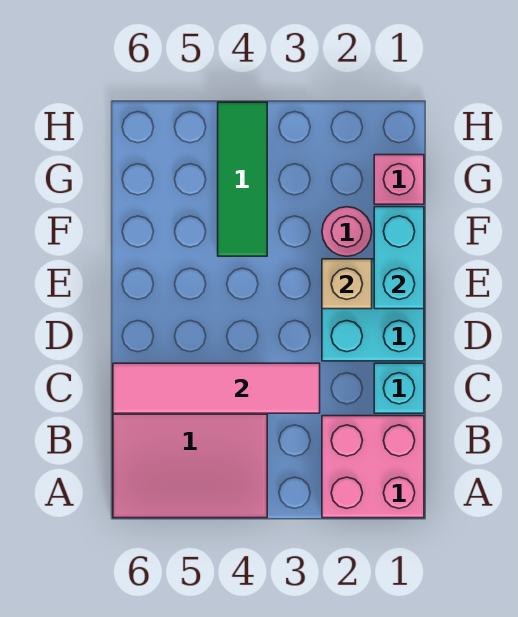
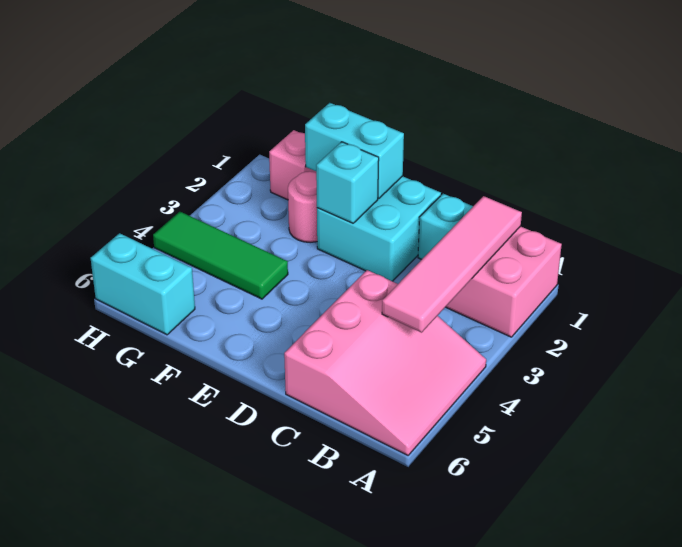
pink tile C3:C6 level 2 -> pink tile B1:B4 level 2
tan brick E2 level 2 -> cyan brick E2 level 2
none -> cyan brick G6:H6 level 1

